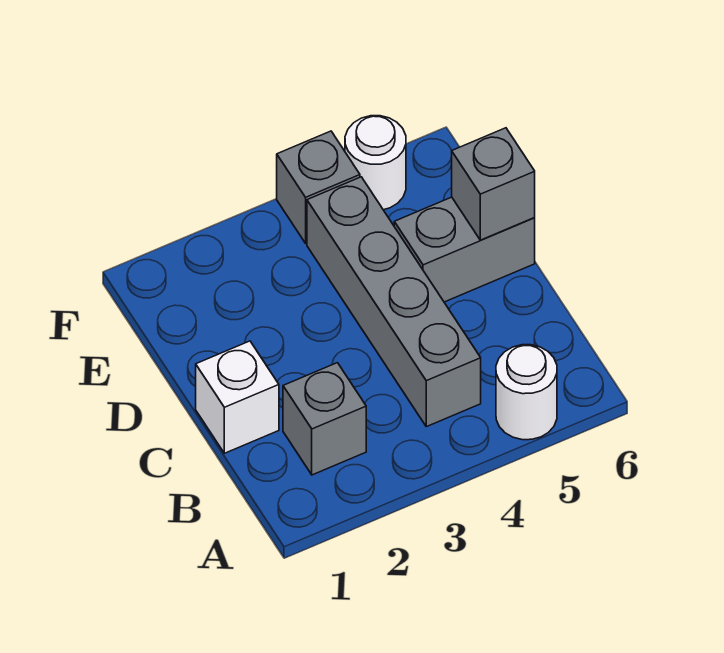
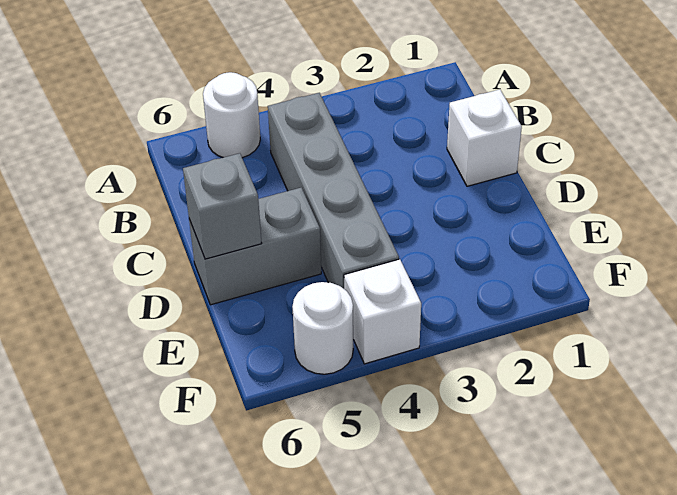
grey brick B2 level 1 -> none
grey brick F4 level 1 -> white brick F4 level 1

